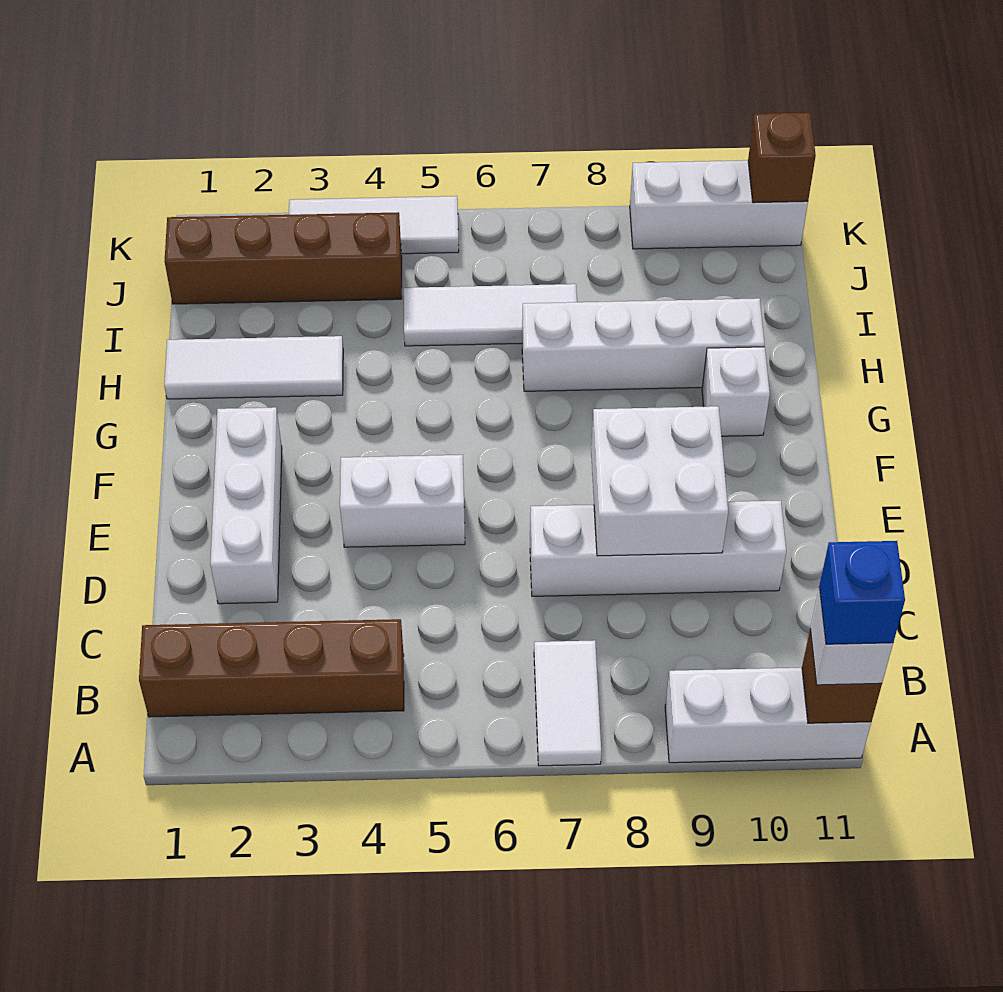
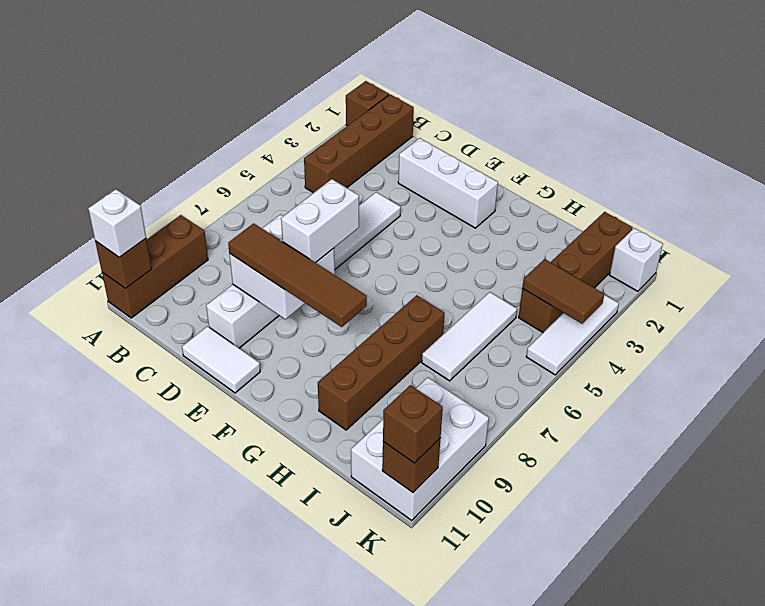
none -> brown brick A1 level 1
white tile A7:B7 level 1 -> white tile D11:E11 level 1
white brick A9:A11 level 1 -> brown brick A9:A11 level 1
blue brick A11 level 4 -> none
none -> brown tile D9:G9 level 3
white brick E4:E5 level 1 -> white brick E7:E8 level 3
white brick G10 level 1 -> white brick K1 level 1
white tile H1:H3 level 1 -> white tile D4:D6 level 1
white brick H7:H10 level 1 -> brown brick H7:H10 level 1
none -> brown tile J4:K4 level 2
white brick K9:K11 level 1 -> white brick J9:K11 level 1
none -> brown brick K11 level 3

